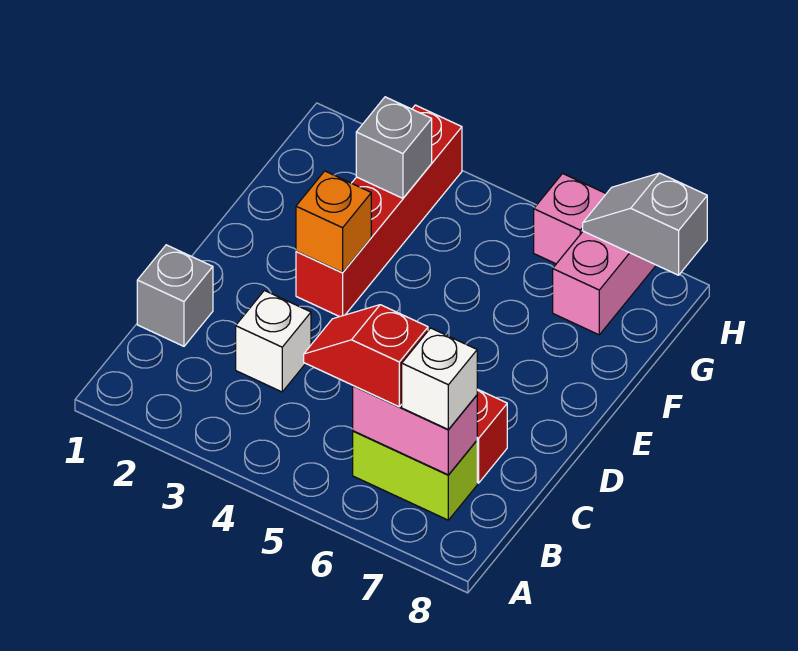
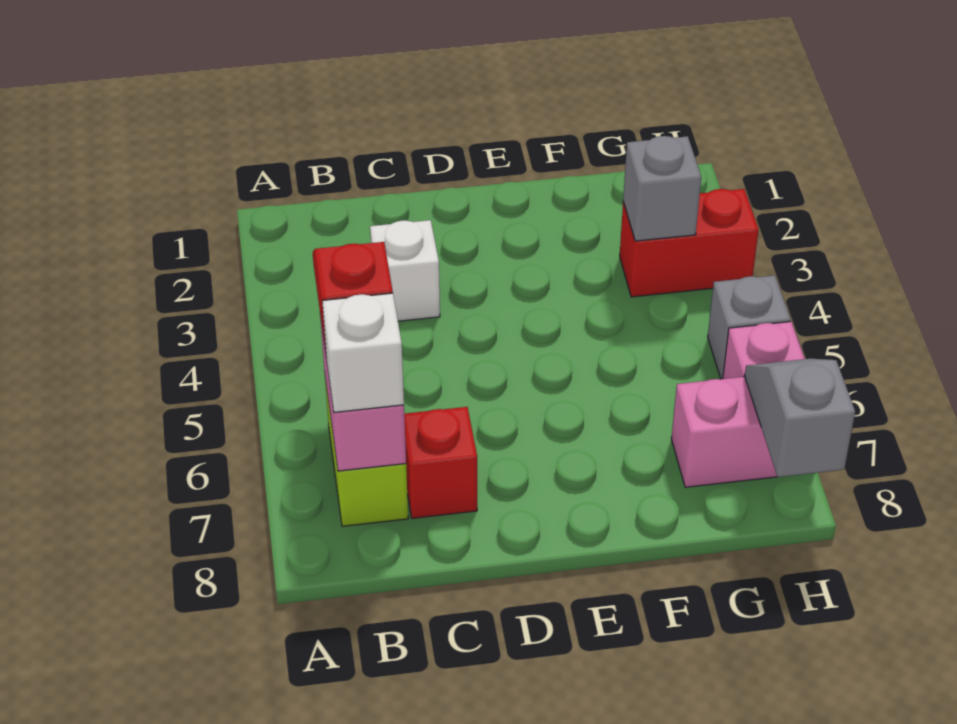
grey brick C1 level 1 -> grey brick H5 level 1
red brick E3:H3 level 1 -> red brick G3:H3 level 1
orange brick E3 level 2 -> none

